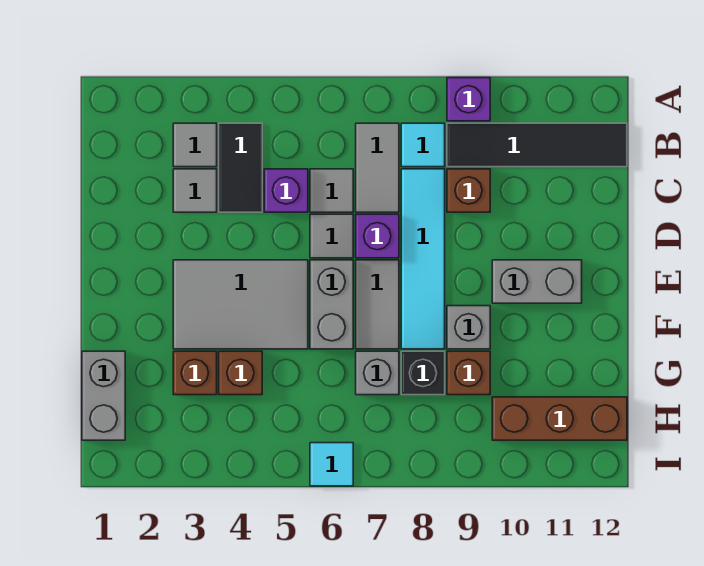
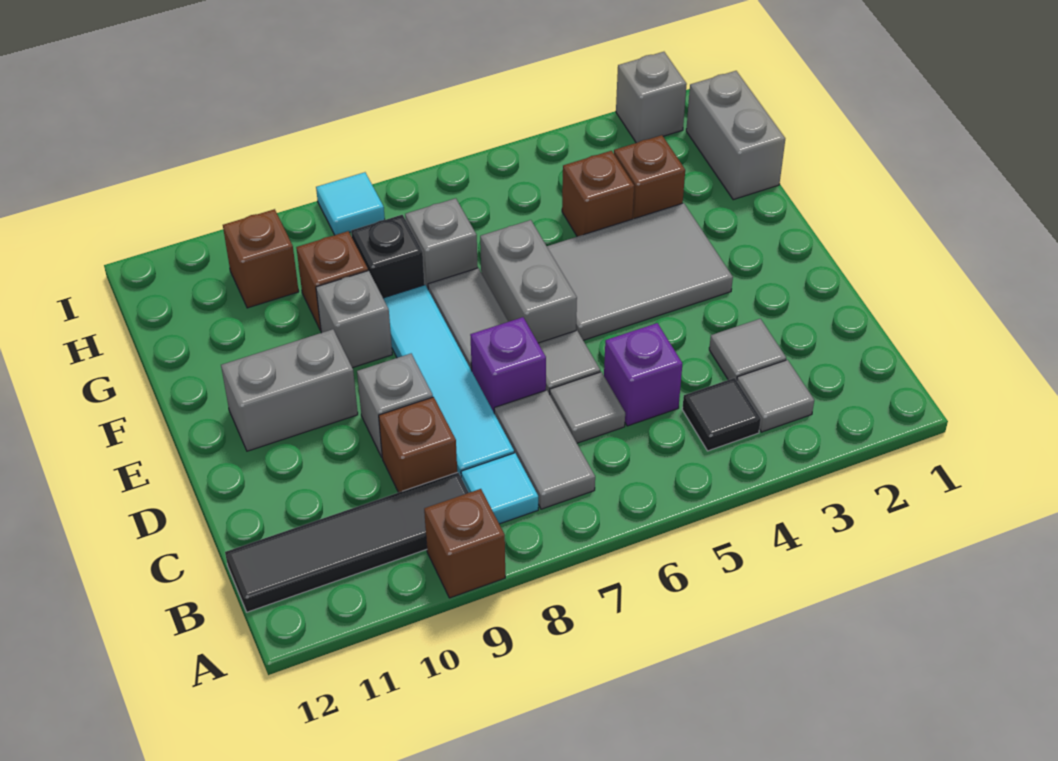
purple brick A9 level 1 -> brown brick A9 level 1
black tile B4:C4 level 1 -> black tile B4 level 1
none -> grey brick D9 level 1
brown brick H10:H12 level 1 -> brown brick H10 level 1
none -> grey brick I2 level 1
cyan tile I6 level 1 -> cyan tile I8 level 1

